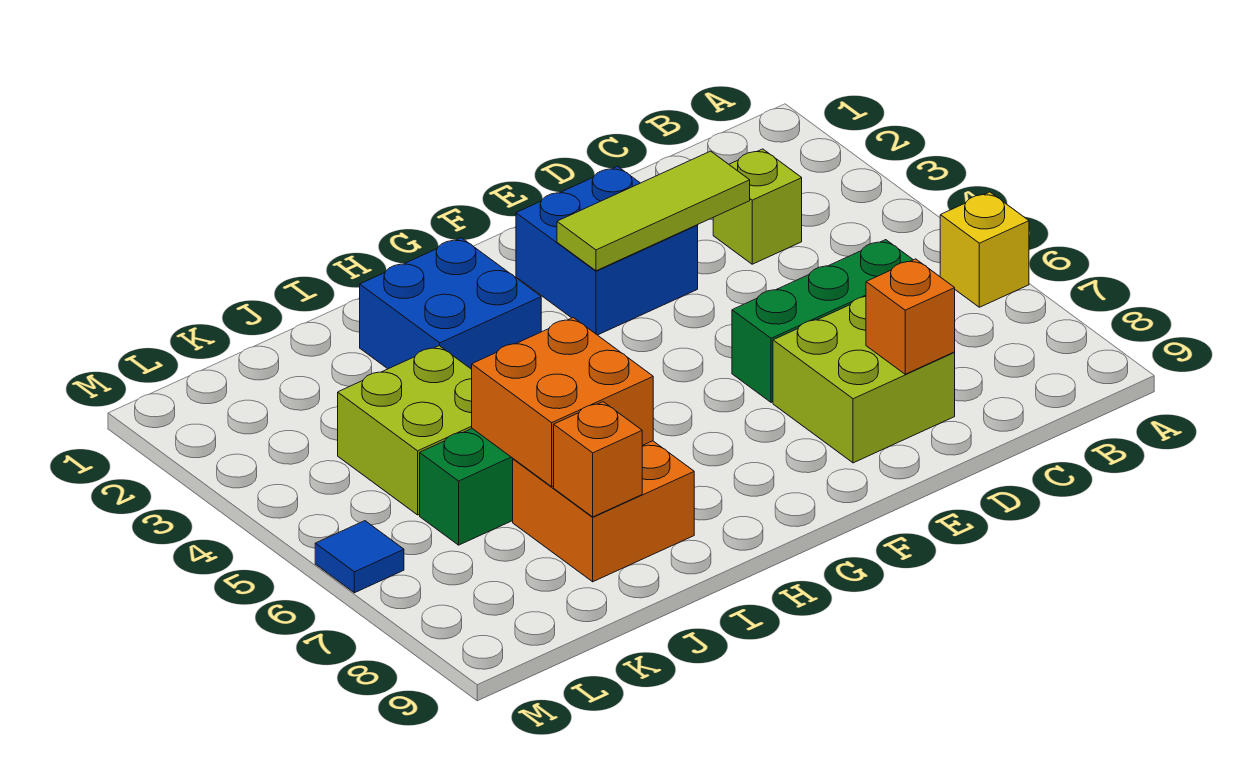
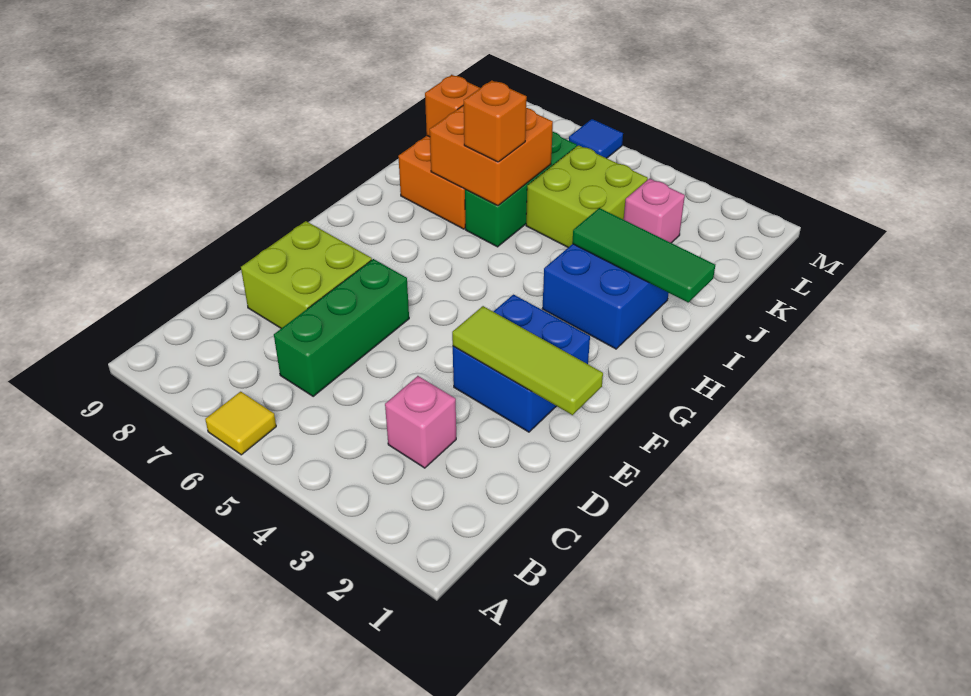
yellow brick A6 level 1 -> yellow tile A6 level 1
lime brick C3 level 1 -> pink brick C3 level 1
lime tile D3:F3 level 2 -> lime tile E1:E3 level 2
orange brick D8 level 2 -> orange brick I6 level 3
none -> green tile I1:I3 level 2
none -> pink brick K3 level 1

